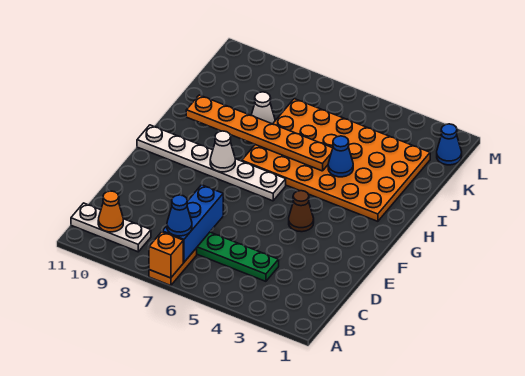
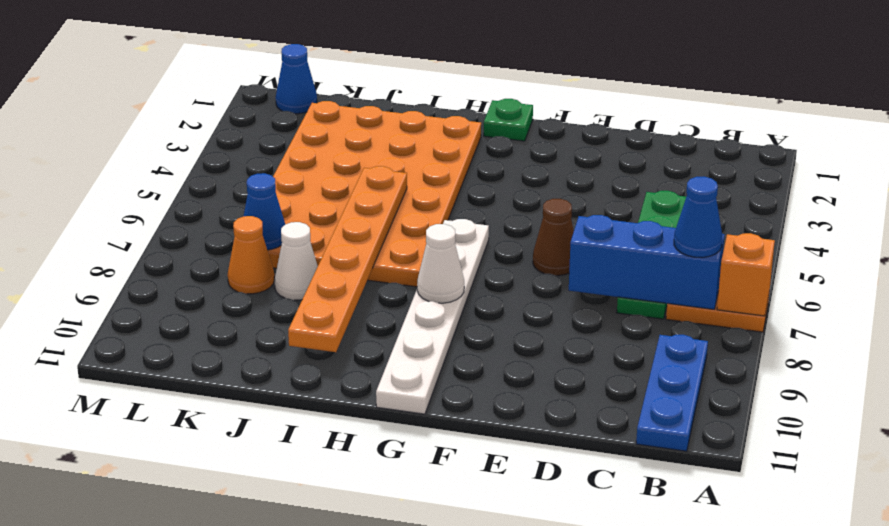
white plate B9:B11 level 1 -> blue plate B9:B11 level 1
orange cone B10 level 2 -> orange cone K8 level 1
brown cone F4 level 1 -> brown cone E6 level 1
none -> green plate G1 level 1
blue cone I4 level 2 -> blue cone K7 level 2

